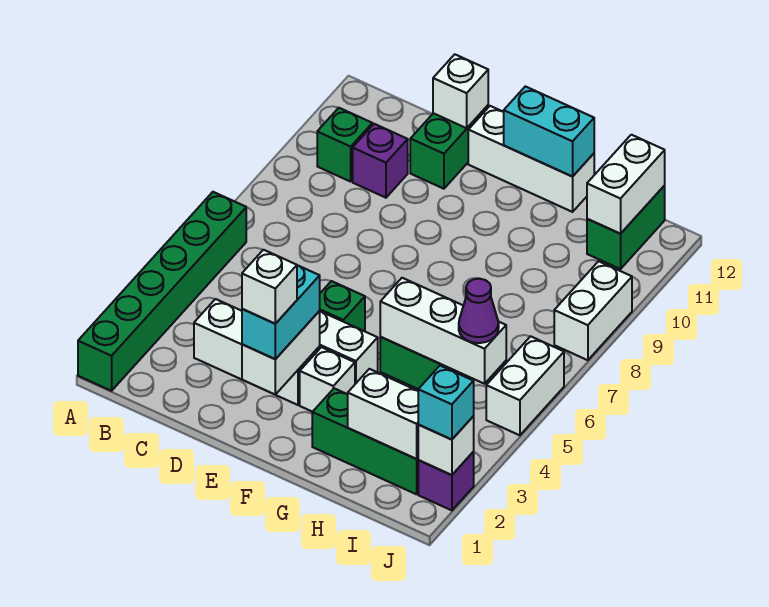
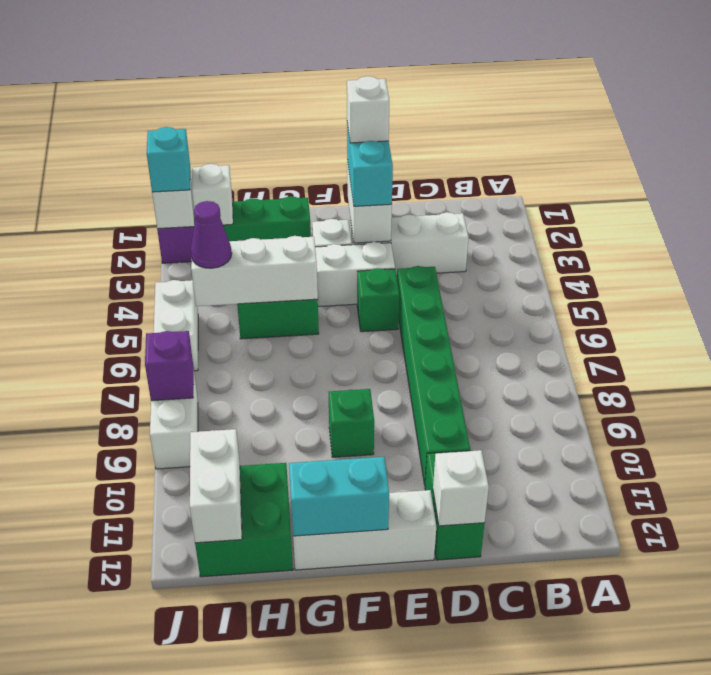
green brick A1:A6 level 1 -> green brick D5:D10 level 1
green brick B10 level 1 -> green brick F9 level 1
purple brick C10 level 1 -> purple brick J8 level 2
white brick H2:I2 level 2 -> white brick I2 level 2
green brick I11:I12 level 1 -> green brick H11:I12 level 1

